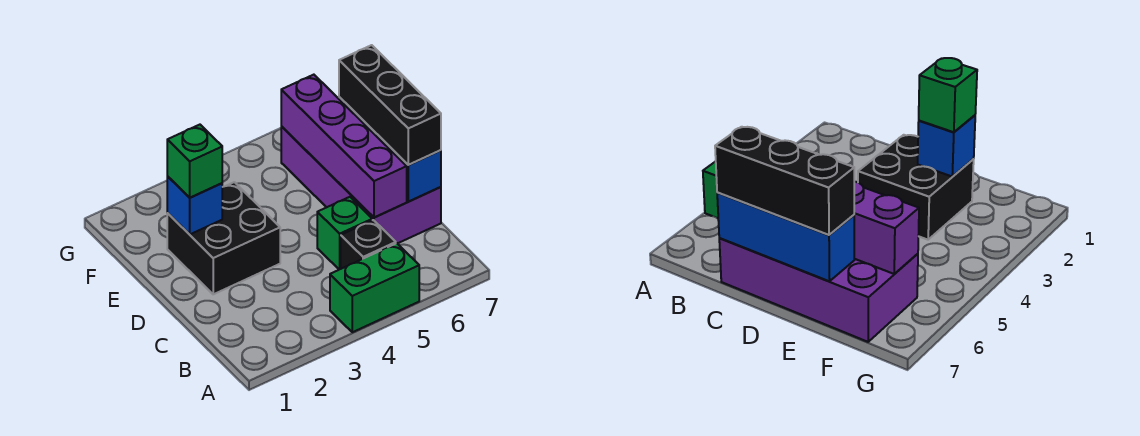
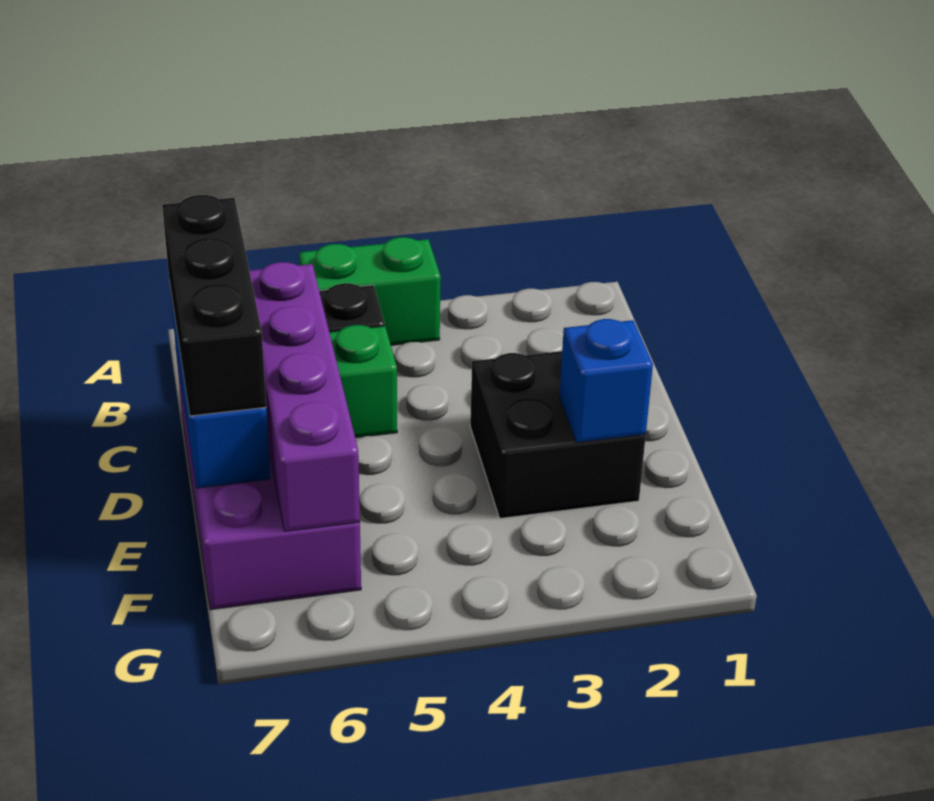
green brick E2 level 3 -> none

